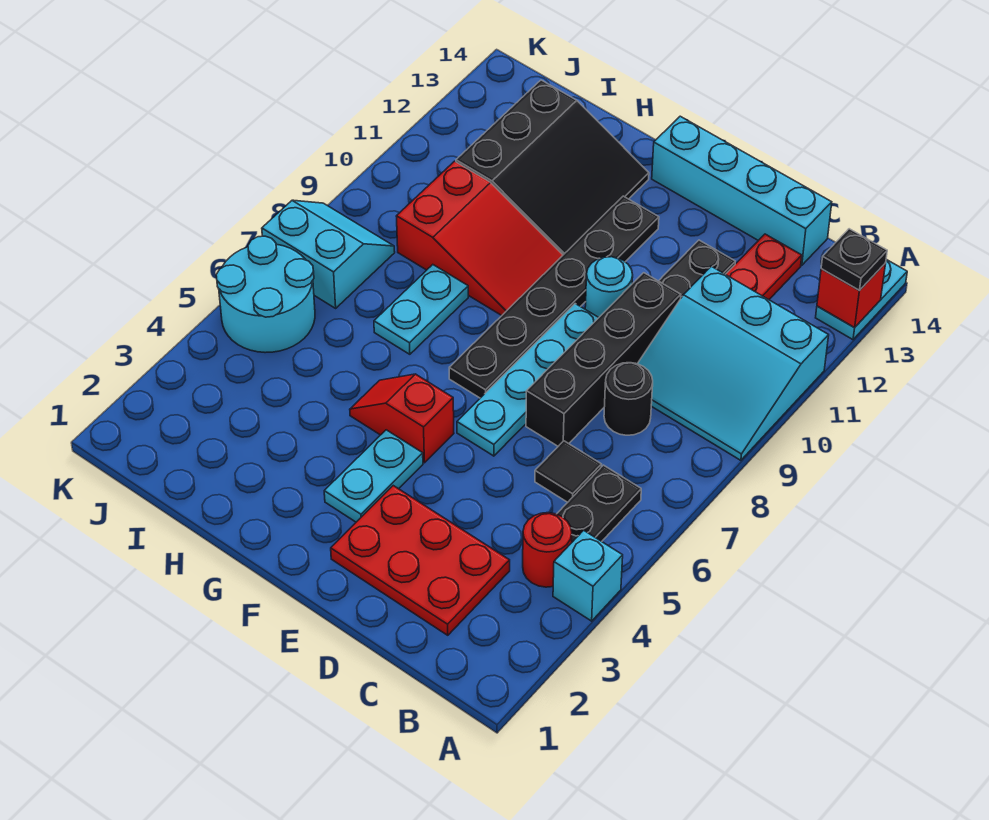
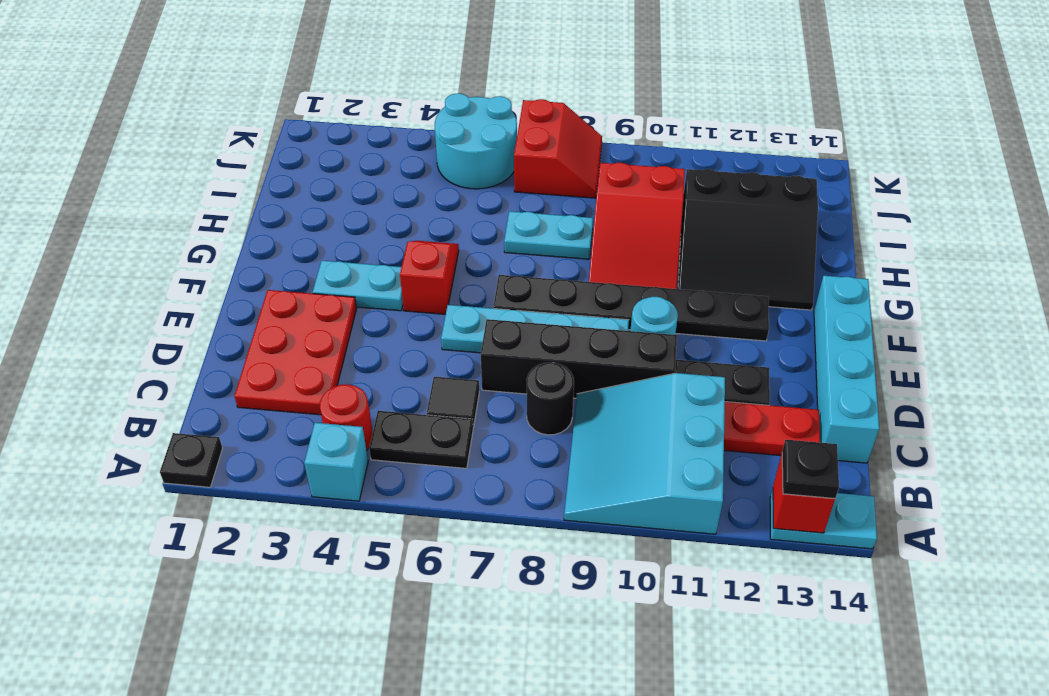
none -> black plate A1 level 1
cyan slope J7:K8 level 1 top 7 -> red slope J7:K8 level 1 top 7

